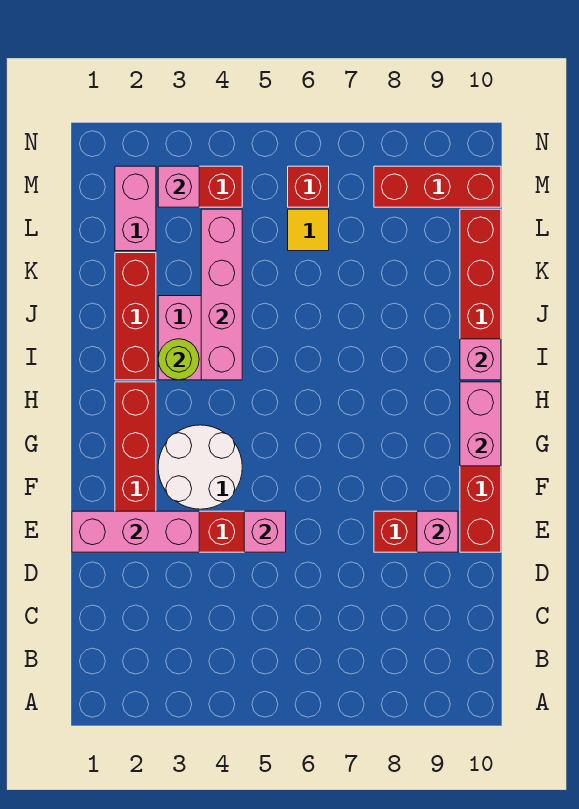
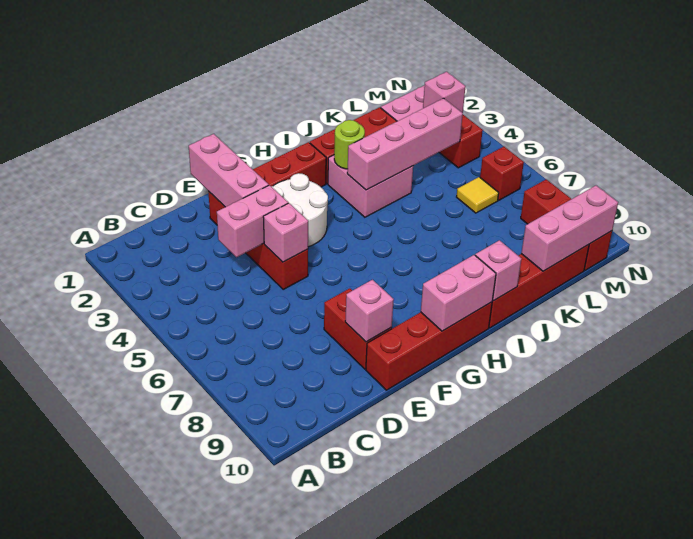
none -> pink brick D4:E4 level 2
none -> pink brick K10:M10 level 2

